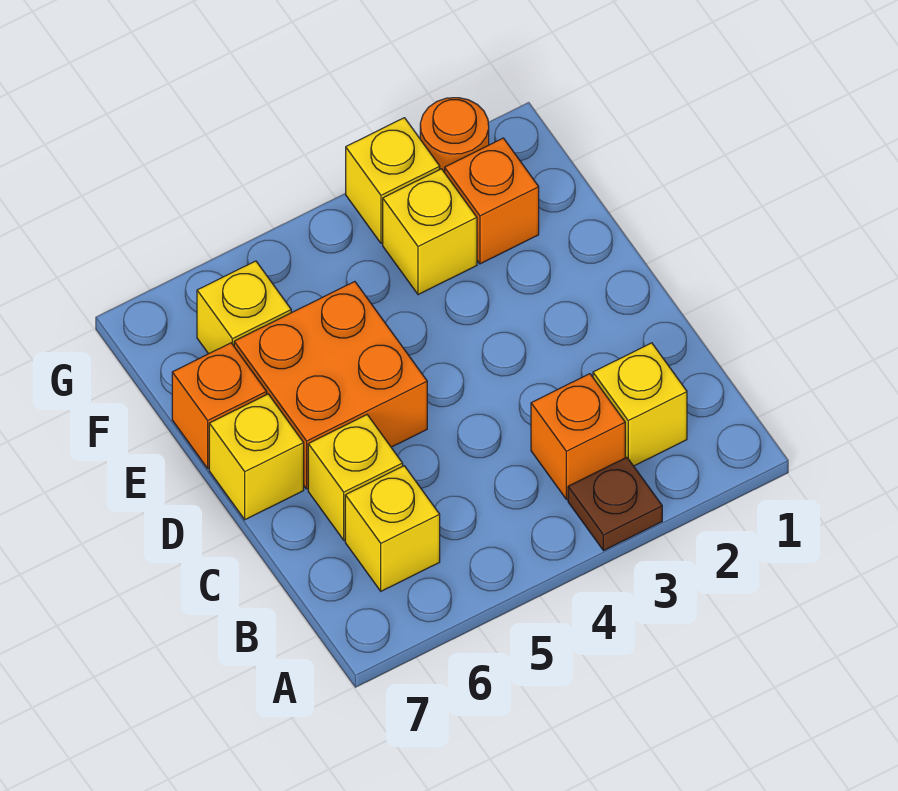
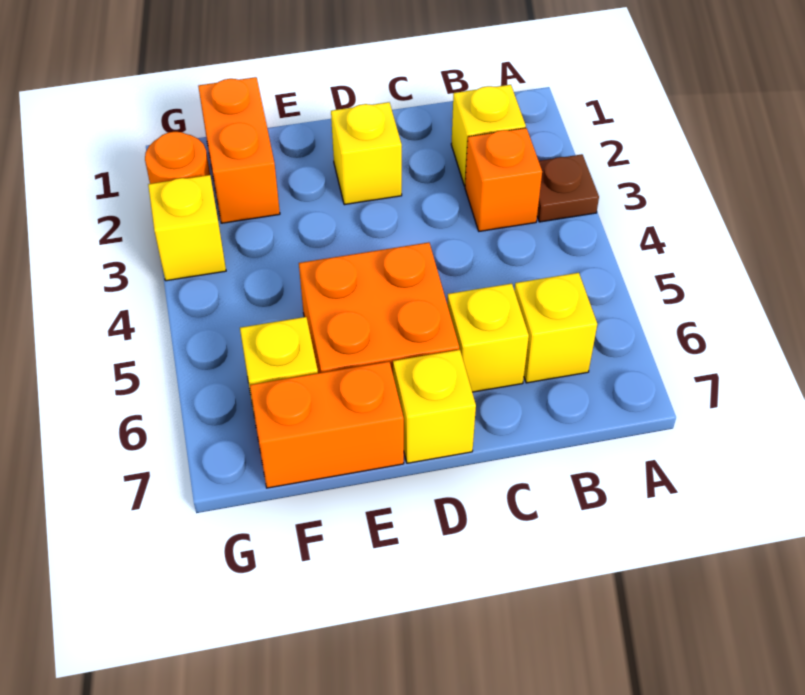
orange brick E7 level 1 -> orange brick E7:F7 level 1
orange brick F2 level 1 -> orange brick F1:F2 level 1
yellow brick F3 level 1 -> yellow brick D2 level 1

